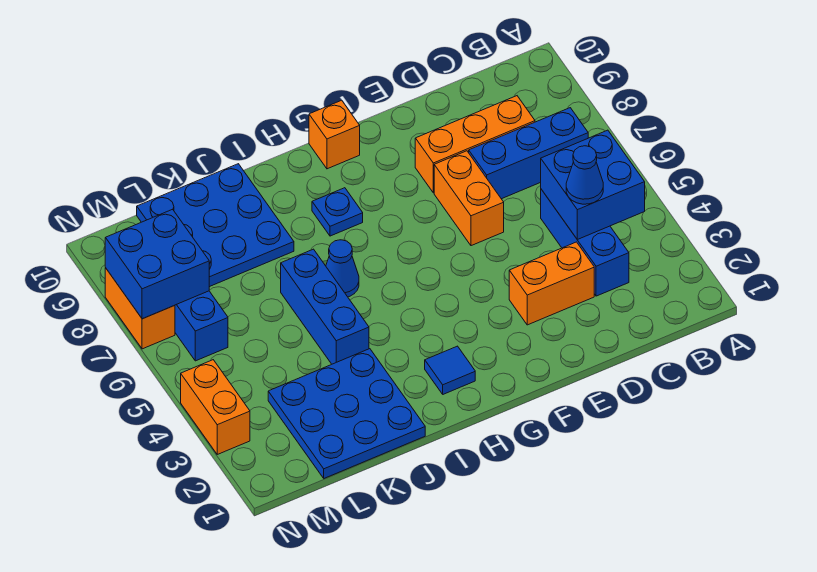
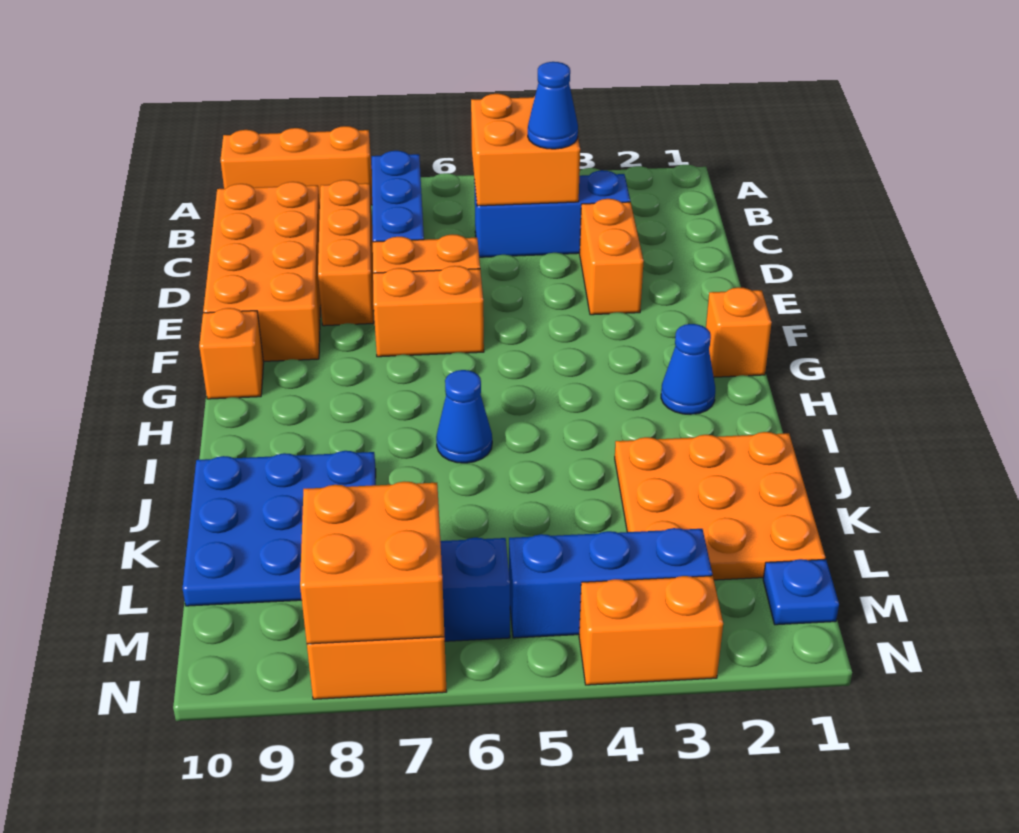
none -> orange brick A8:A10 level 1
blue brick B4:C5 level 2 -> orange brick B4:C5 level 2
none -> orange brick C9:F10 level 1
none -> orange brick F6:F7 level 1
none -> orange brick G1 level 1
blue tile H2 level 1 -> blue cone H2 level 1
blue plate H8 level 1 -> blue plate M1 level 1
blue plate J1:L3 level 1 -> orange plate J1:L3 level 1
blue brick J4:J6 level 1 -> blue brick M3:M5 level 1
blue brick M7:N8 level 2 -> orange brick M7:N8 level 2

